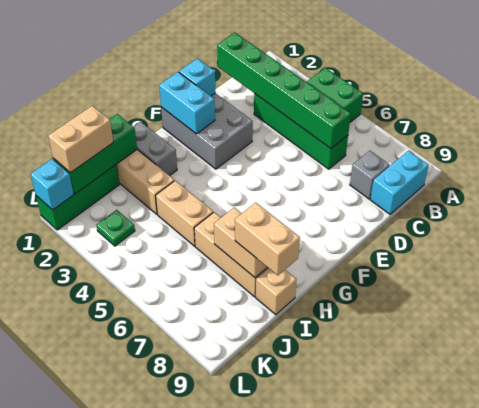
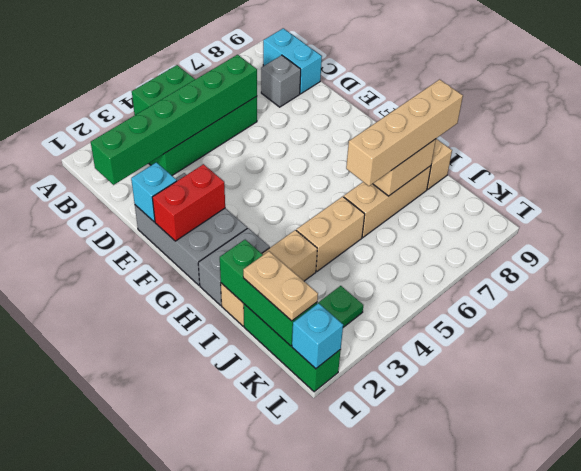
grey brick E1:F3 level 1 -> grey brick E1:G2 level 1
cyan brick F1:F2 level 2 -> red brick F1:F2 level 2
tan brick I8:I9 level 3 -> tan brick I6:I9 level 3
tan brick J1:K1 level 3 -> tan plate J1:K1 level 3

